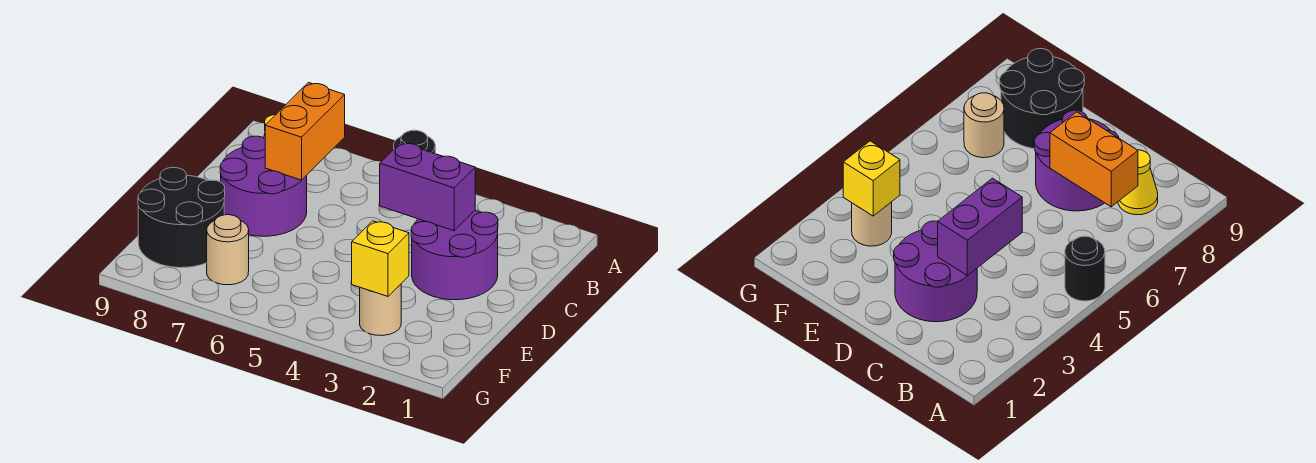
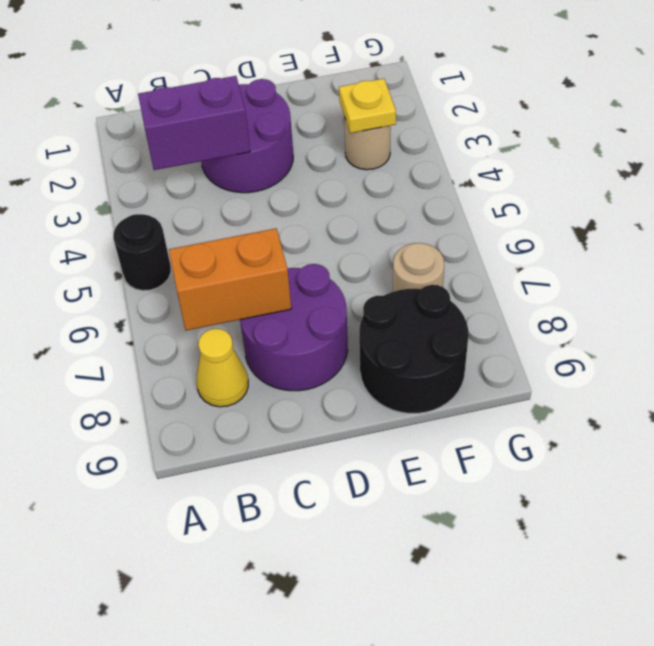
purple brick C3:C4 level 2 -> purple brick B3:C3 level 2
yellow brick F3 level 2 -> yellow plate F3 level 2

